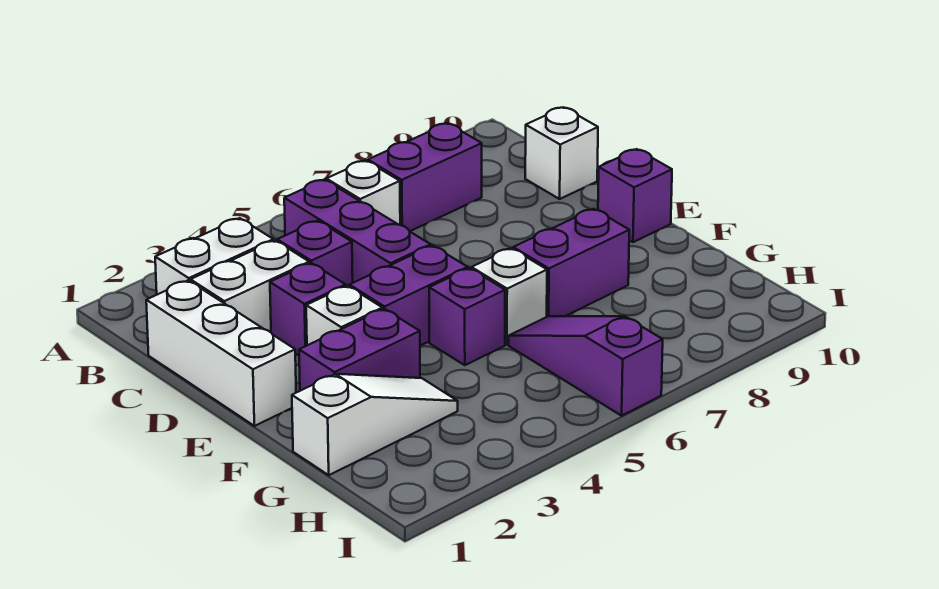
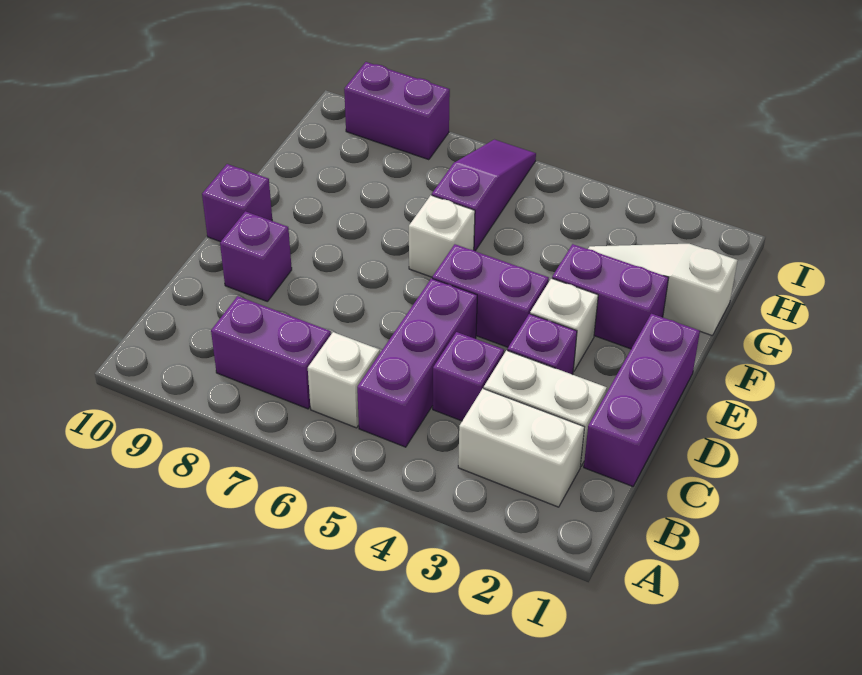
white brick C1:E1 level 1 -> purple brick C1:E1 level 1
white brick C10 level 1 -> none
purple brick F5 level 1 -> purple brick D9 level 1
purple brick F7:F8 level 1 -> purple brick I8:I9 level 1
purple slope G6:I6 level 1 top I -> purple slope G6:I6 level 1 top G

